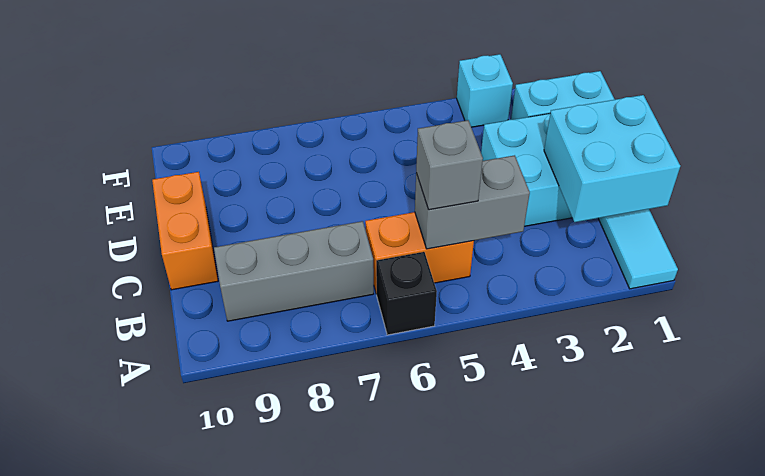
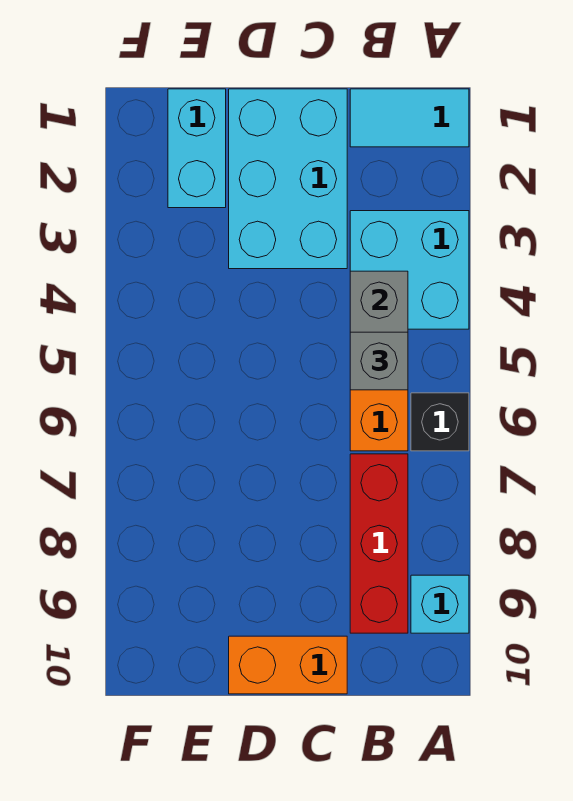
cyan brick B1:C2 level 2 -> cyan brick A3:B4 level 1
grey brick B7:B9 level 1 -> red brick B7:B9 level 1
cyan brick F3 level 1 -> cyan brick A9 level 1

